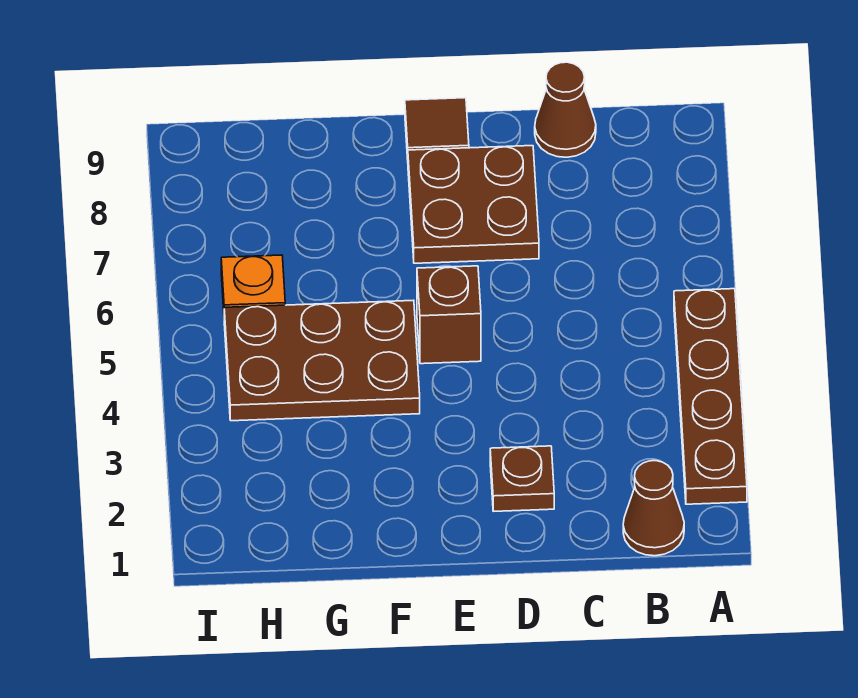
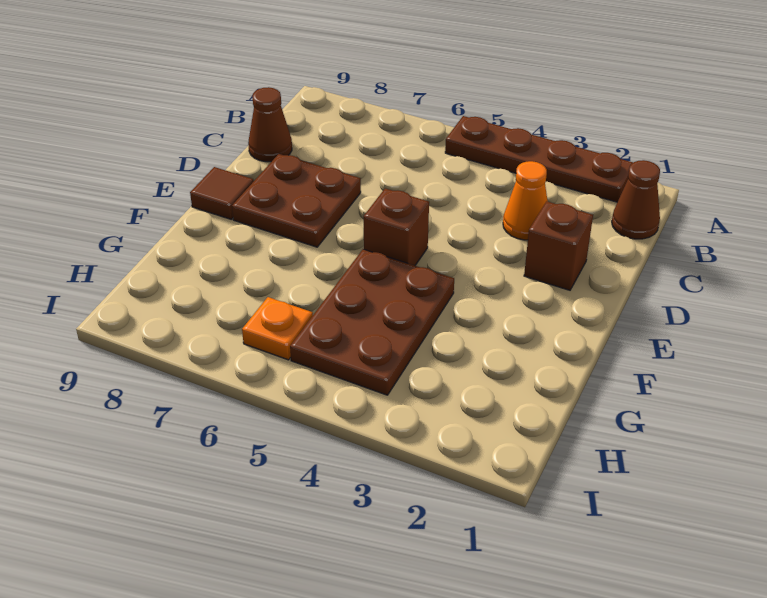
none -> orange cone C3 level 1
brown plate D2 level 1 -> brown brick D2 level 1

